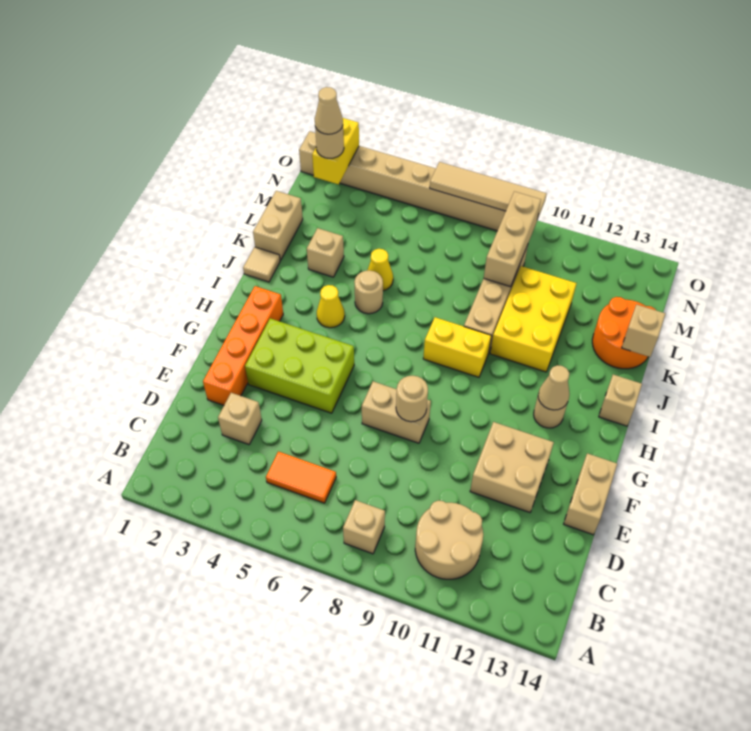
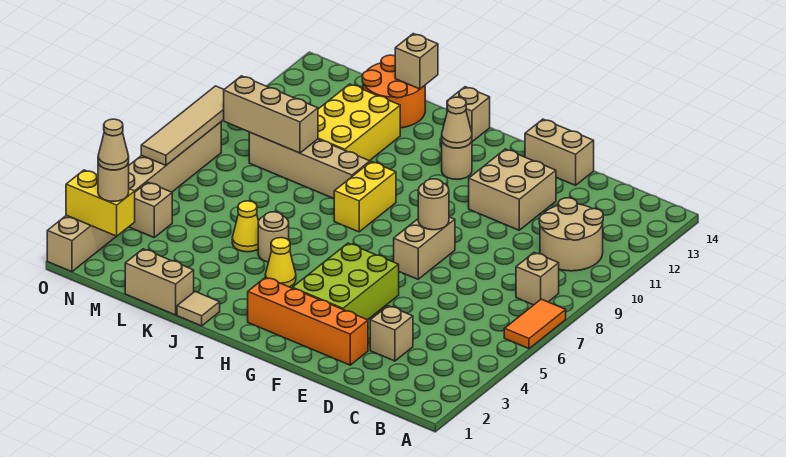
orange tile C5:C6 level 1 -> orange tile A6:A7 level 1
yellow brick J10:L11 level 1 -> yellow brick K10:L12 level 1
tan brick K3 level 1 -> tan brick N4 level 1

